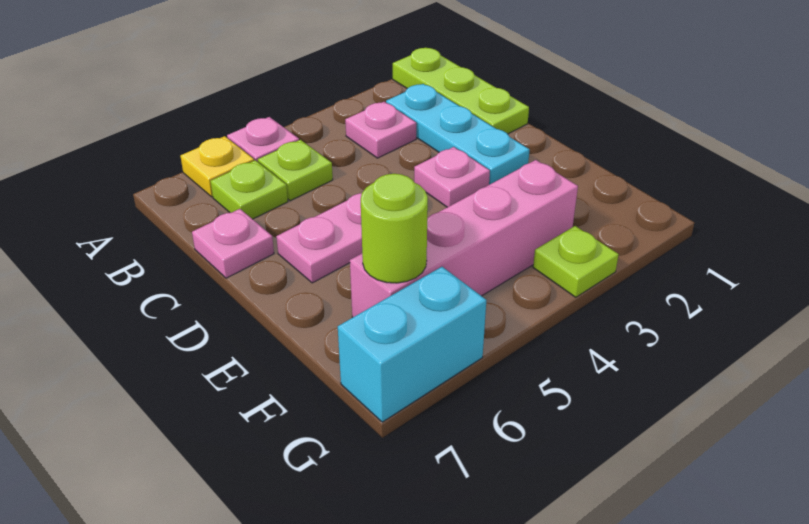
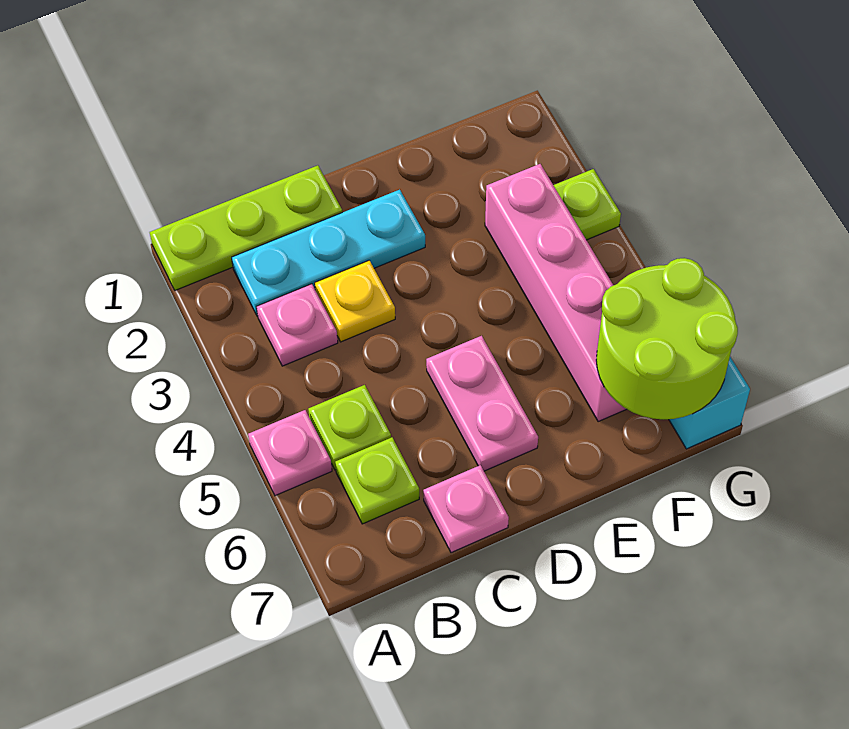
yellow plate A6 level 1 -> yellow plate C3 level 1
pink plate D3 level 1 -> none
lime round brick F6 level 2 -> lime round brick F6:G7 level 2

